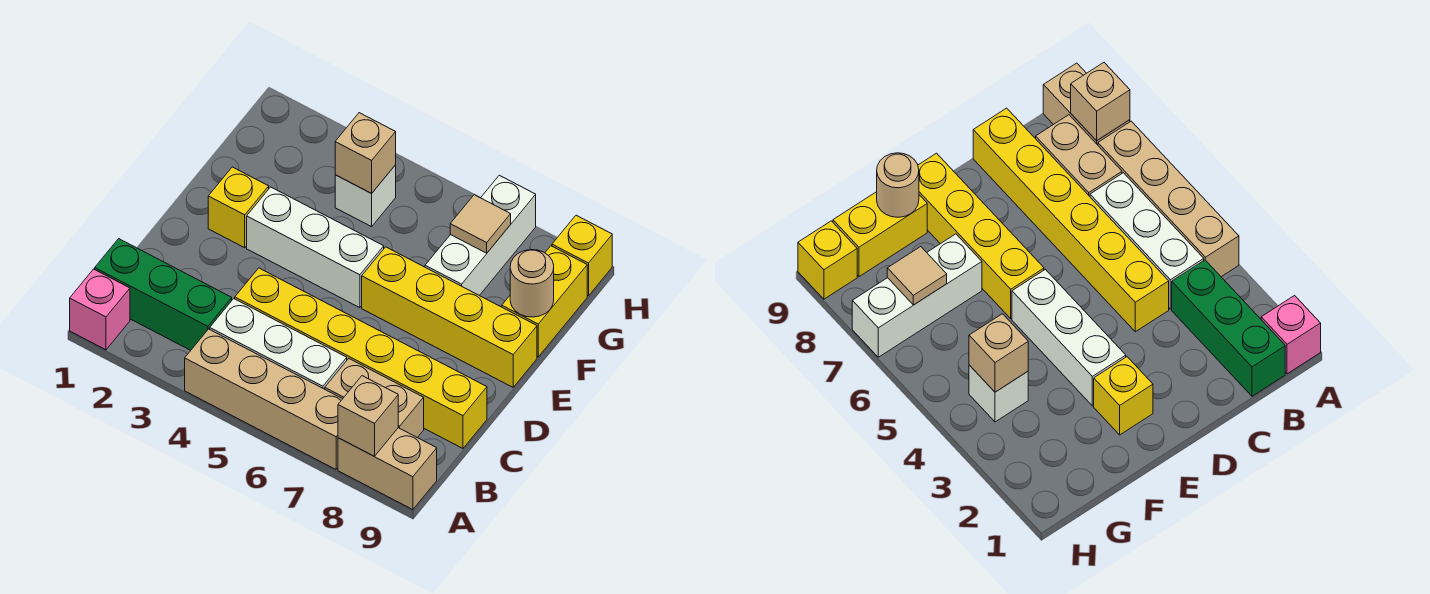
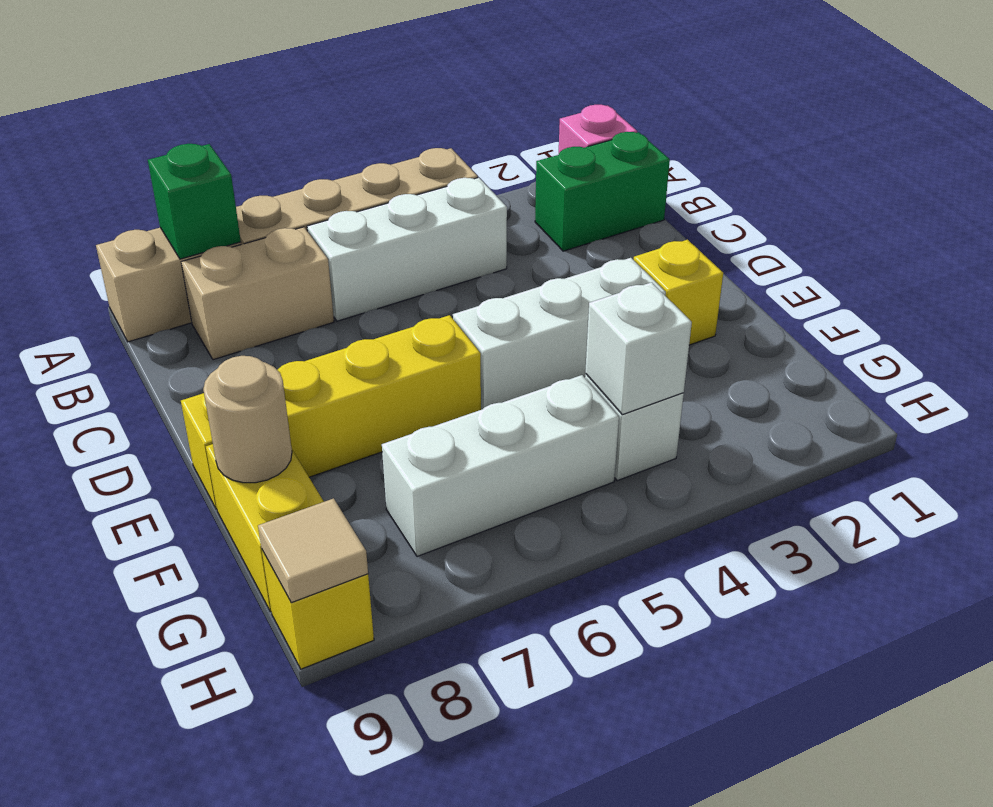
tan brick A8 level 2 -> green brick A8 level 2
green brick B1:B3 level 1 -> green brick B1:B2 level 1
yellow brick C4:C9 level 1 -> none
white brick F7:H7 level 1 -> white brick G5:G7 level 1
tan brick G4 level 2 -> white brick G4 level 2
tan tile G7 level 2 -> tan tile H9 level 2

